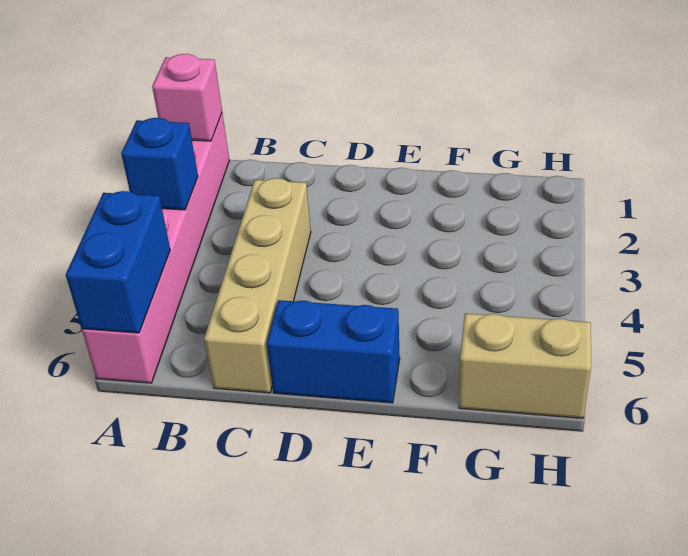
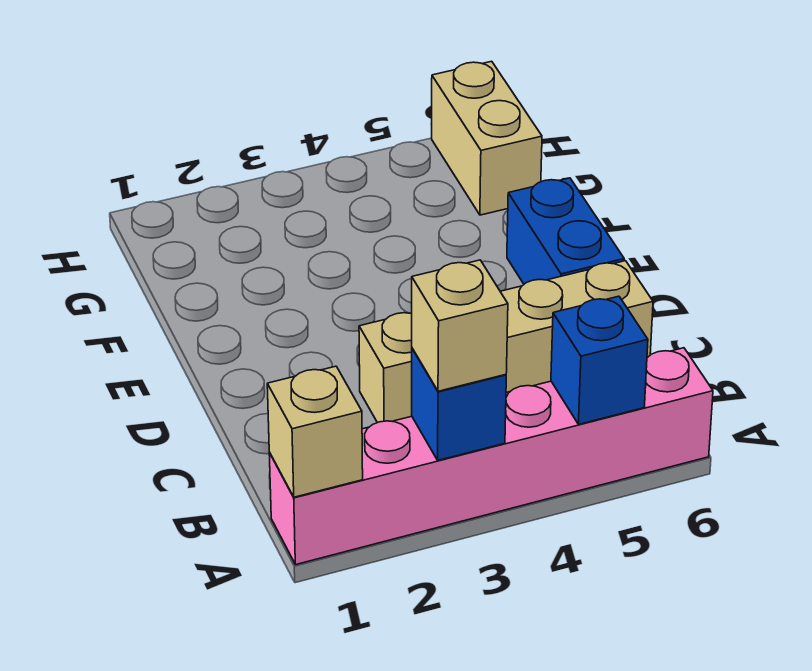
pink brick A1 level 2 -> tan brick A1 level 2
none -> tan brick A3 level 3
blue brick A5:A6 level 2 -> blue brick A5 level 2

